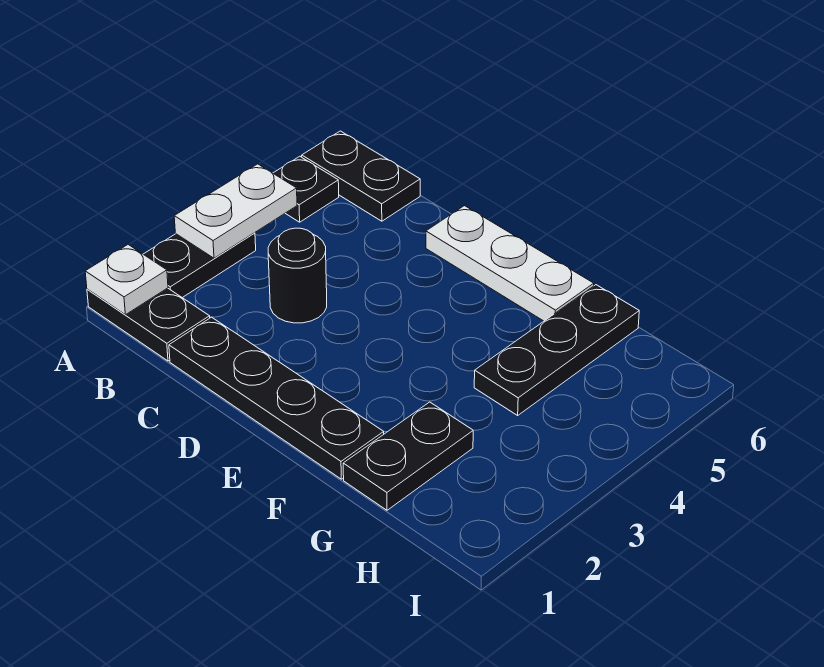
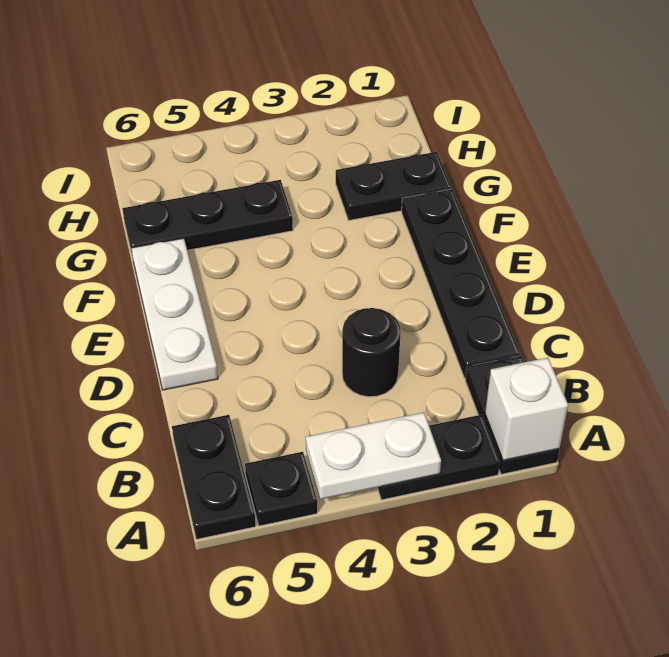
white plate A1 level 2 -> white brick A1 level 2

